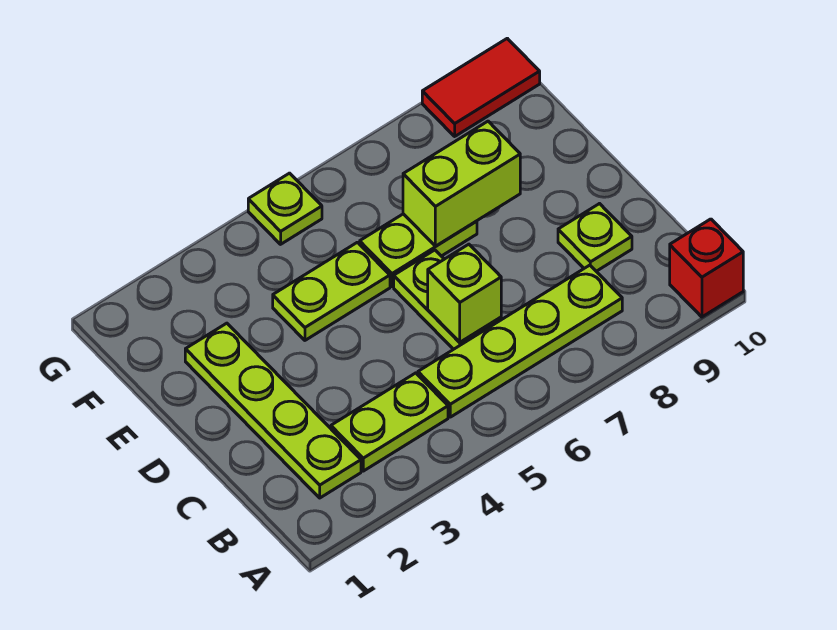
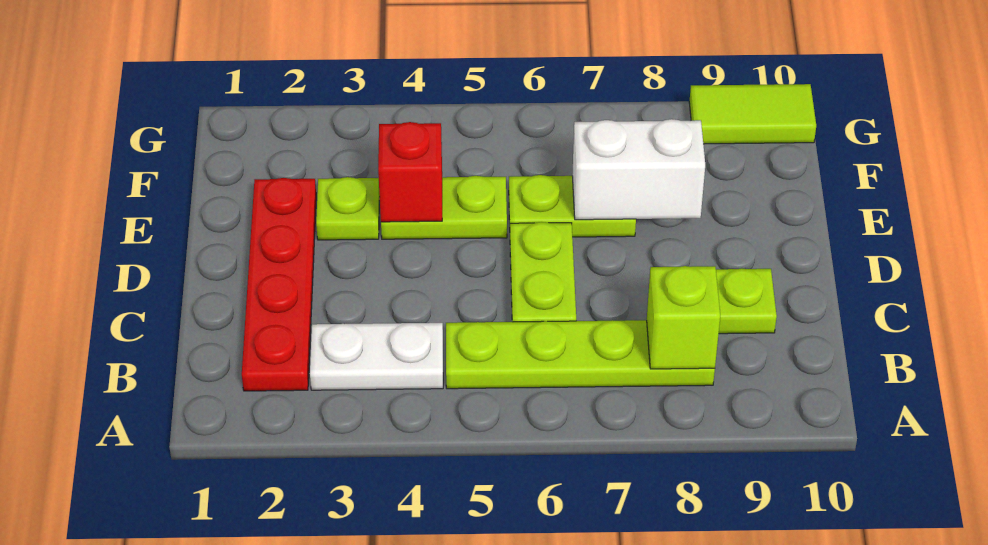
red brick A10 level 1 -> red brick E4 level 2
lime plate B2:E2 level 1 -> red plate B2:E2 level 1
lime plate B3:B4 level 1 -> white plate B3:B4 level 1
lime brick C6 level 2 -> lime brick B8 level 2
lime brick E7:E8 level 2 -> white brick E7:E8 level 2
lime plate G5 level 1 -> lime plate E3 level 1
red tile G9:G10 level 1 -> lime tile G9:G10 level 1

